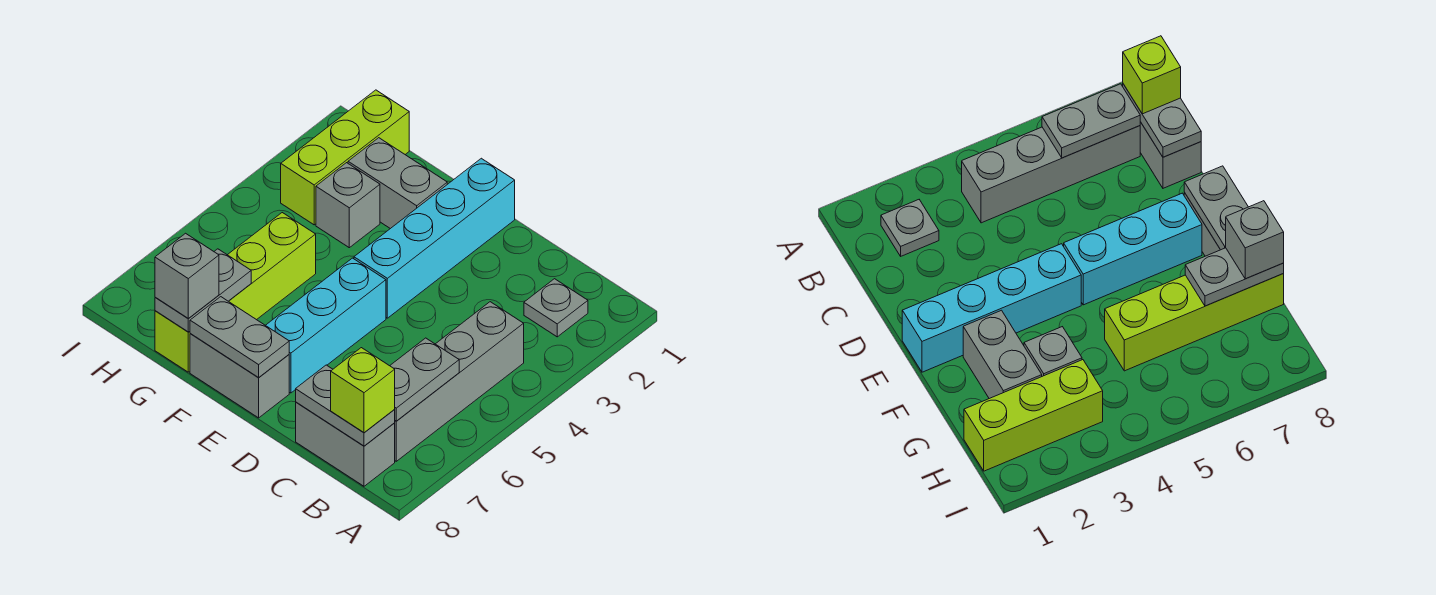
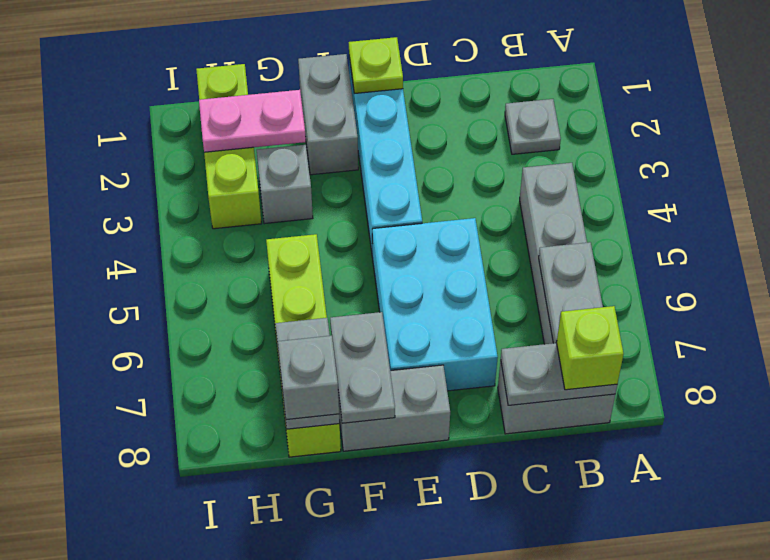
none -> lime plate E1 level 2
cyan brick E5:E7 level 1 -> cyan brick D5:E7 level 1
grey plate E8:F8 level 2 -> grey plate F7:F8 level 2
grey brick F2:G2 level 1 -> grey brick F1:F2 level 1
none -> pink plate G2:H2 level 2

